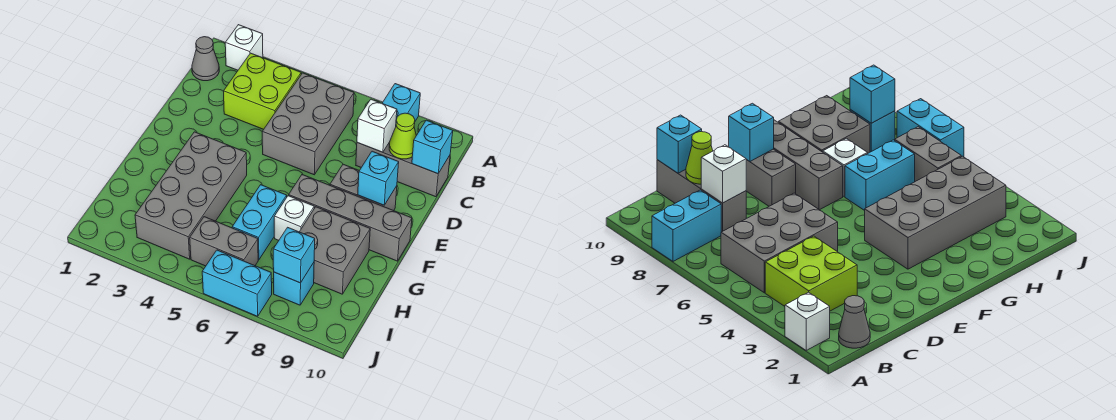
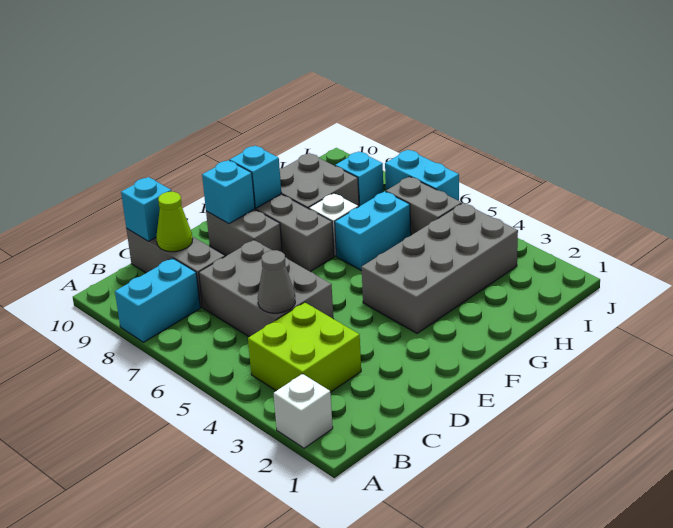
grey cone B1 level 1 -> grey cone C5 level 2
grey brick B5:D6 level 1 -> grey brick C5:D7 level 1
white brick C8 level 2 -> none
cyan brick I8 level 2 -> cyan brick F9 level 2

